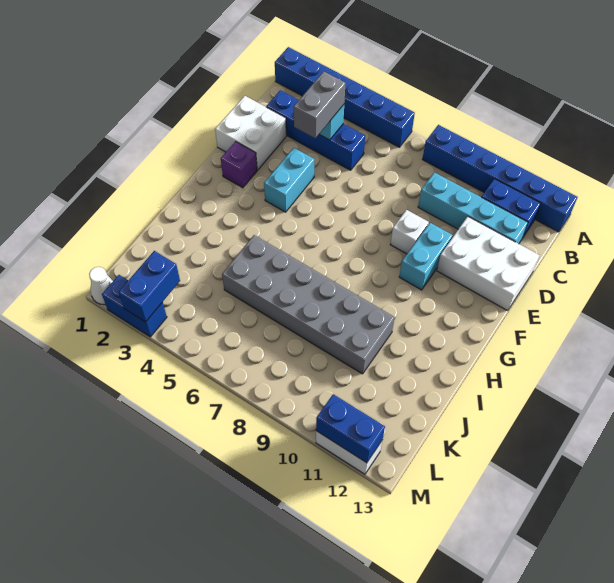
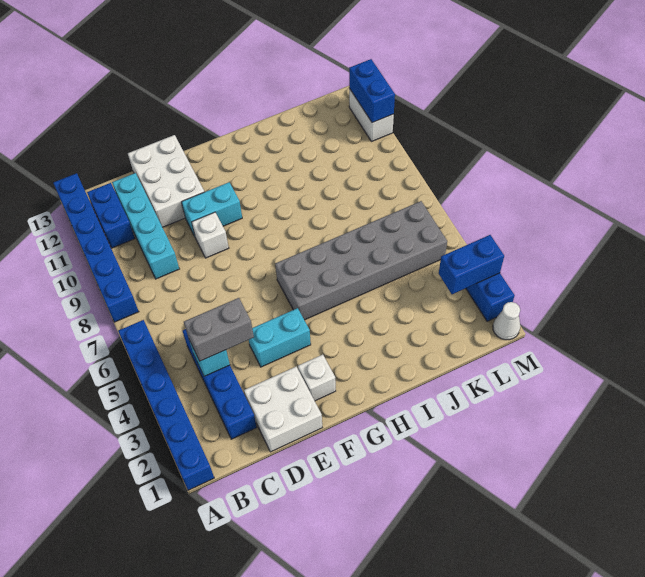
purple brick F2 level 1 -> white brick F2 level 1
grey brick I5:J10 level 1 -> grey brick G5:L6 level 1

